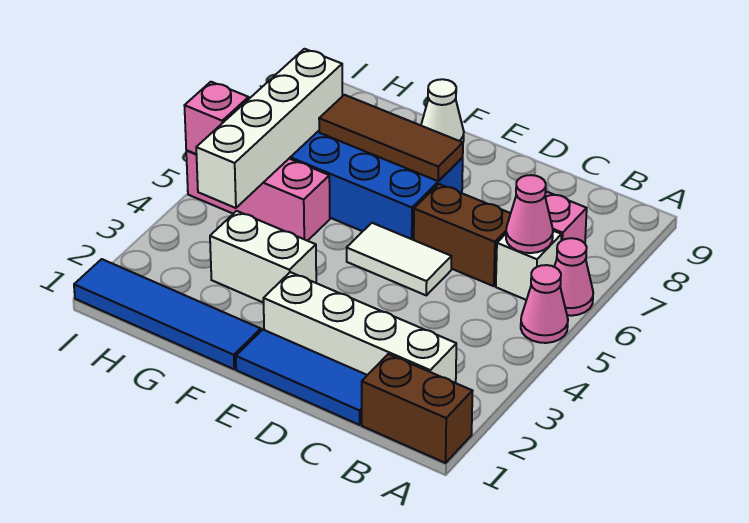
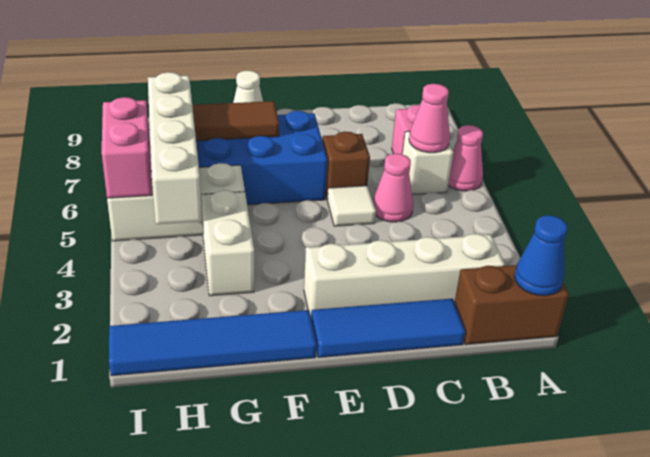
none -> blue cone A1 level 2
pink cone A5 level 1 -> pink cone C5 level 1
brown brick C6:D6 level 1 -> brown brick D6 level 1
white tile D5:E5 level 1 -> white tile D5 level 1
brown tile E7:G7 level 2 -> brown tile F7:G7 level 2
white brick F3:G3 level 1 -> white brick G3:G4 level 1
pink brick G5:I5 level 1 -> white brick G5:I5 level 1
pink brick I5 level 2 -> pink brick I5:I6 level 2

